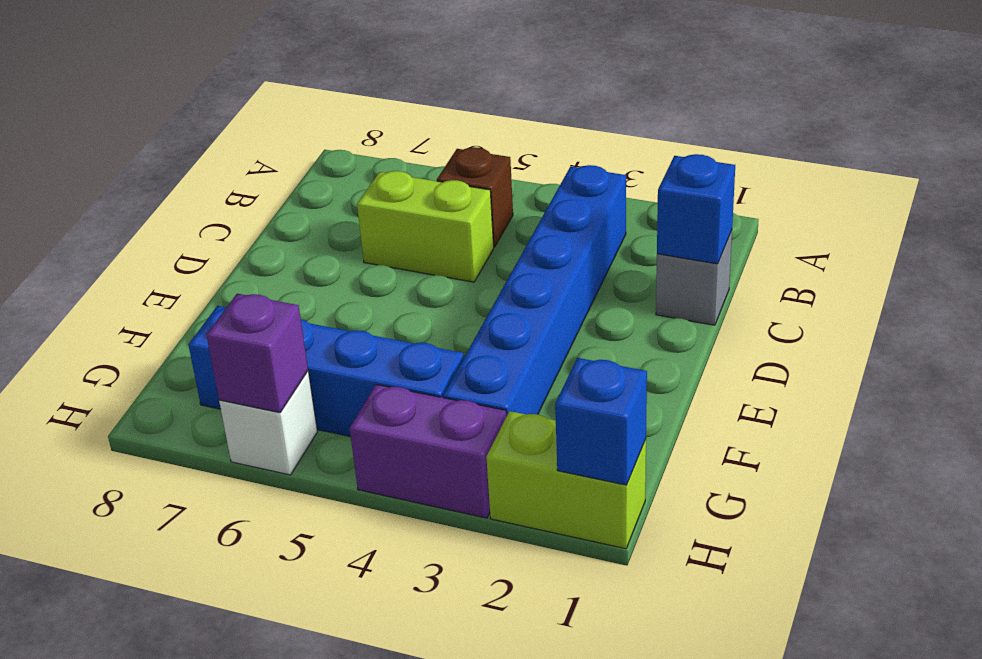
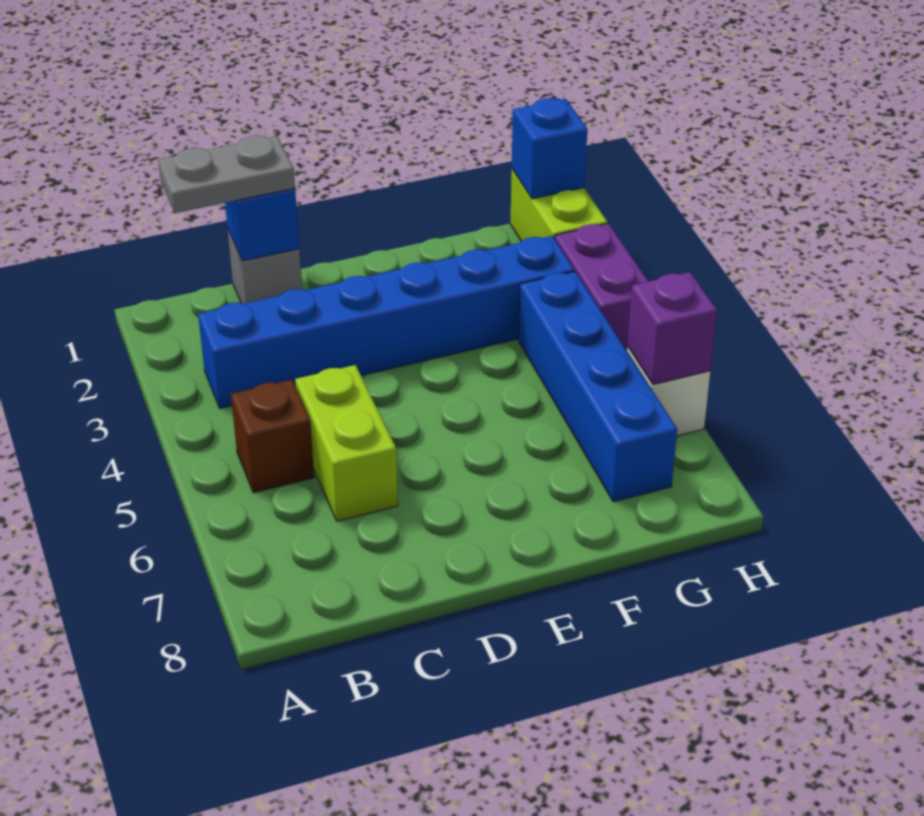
none -> grey plate B1:C1 level 3

